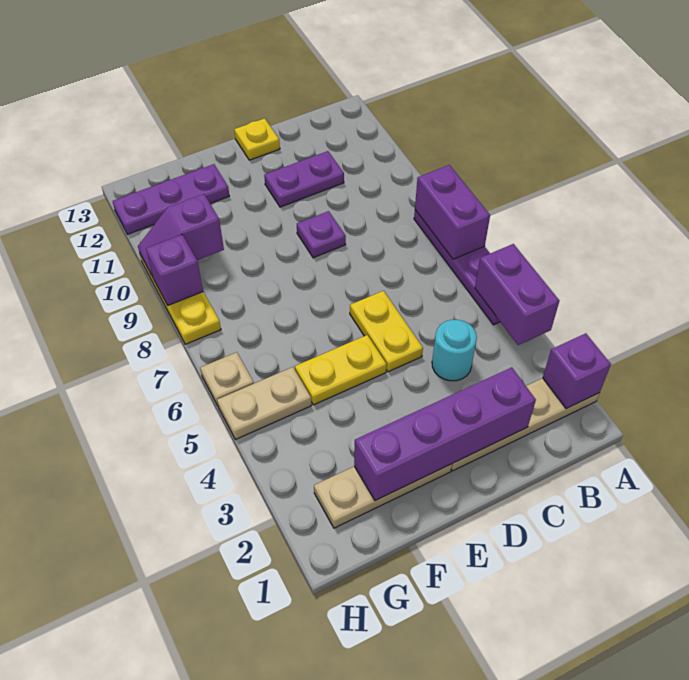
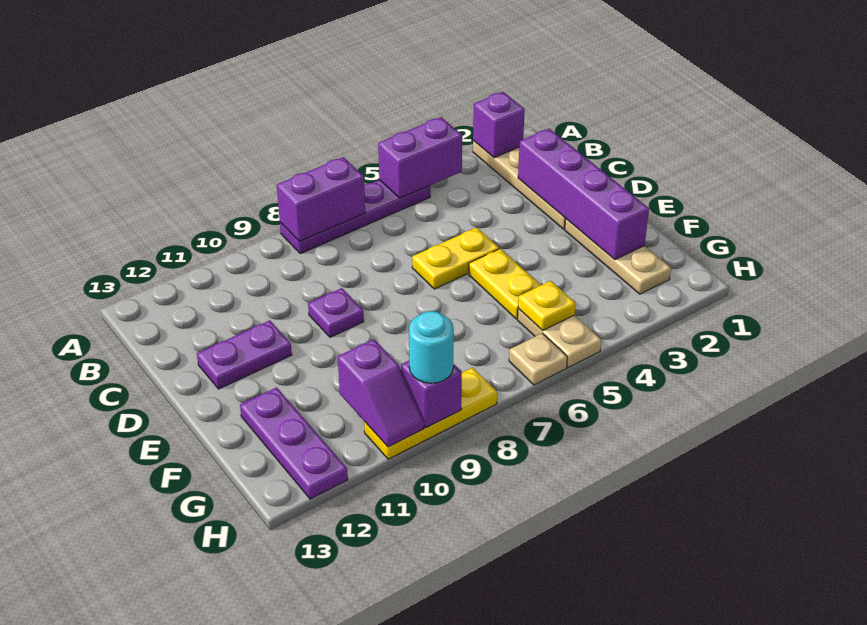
cyan round brick C4 level 1 -> cyan round brick H9 level 3
purple plate C11:D11 level 1 -> purple plate D11:D12 level 1
yellow plate D13 level 1 -> yellow plate G5 level 2

